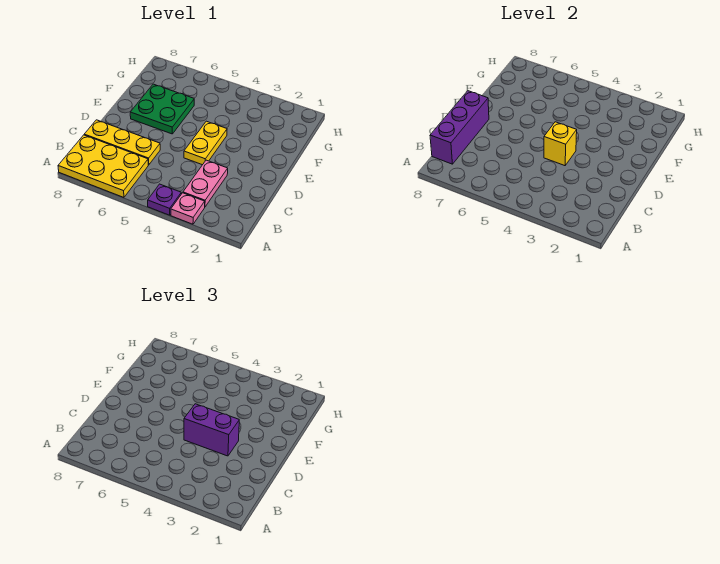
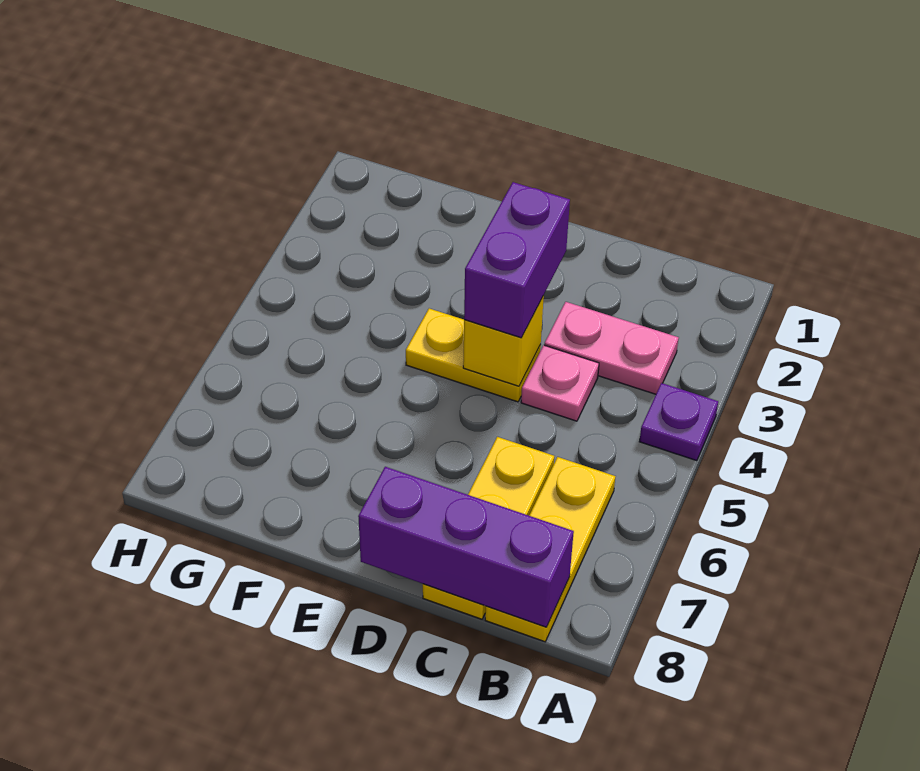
pink plate A3 level 1 -> pink plate C4 level 1
yellow plate A6:B8 level 1 -> yellow plate B6:B8 level 1
green plate E6:F7 level 1 -> none

